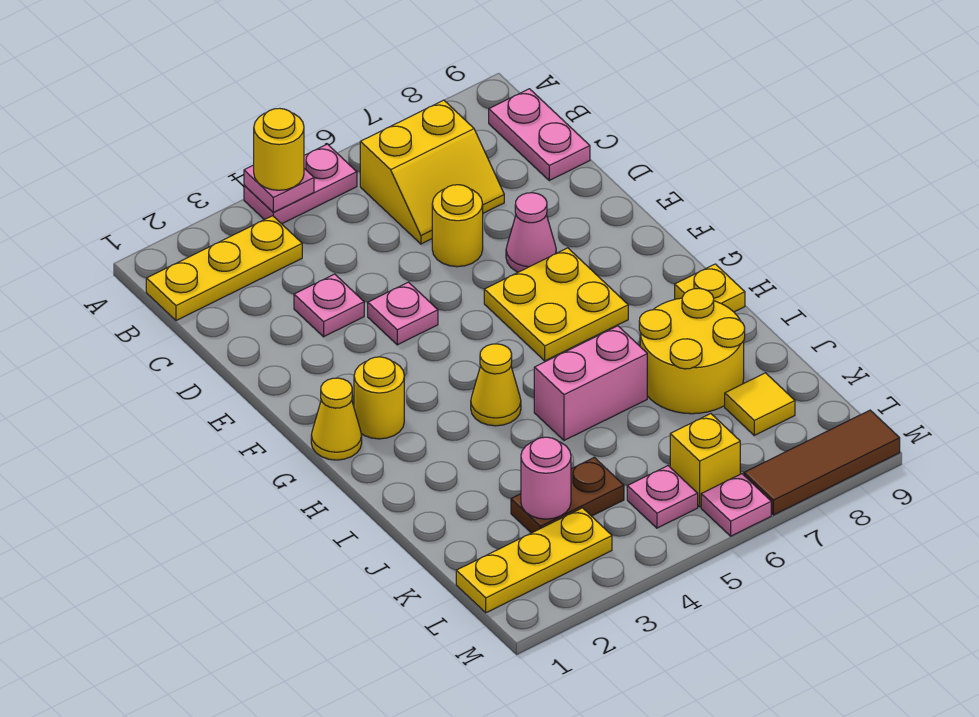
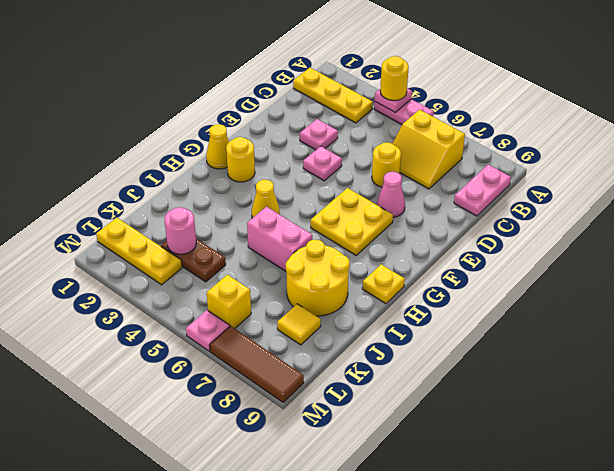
pink plate L5 level 1 -> none

